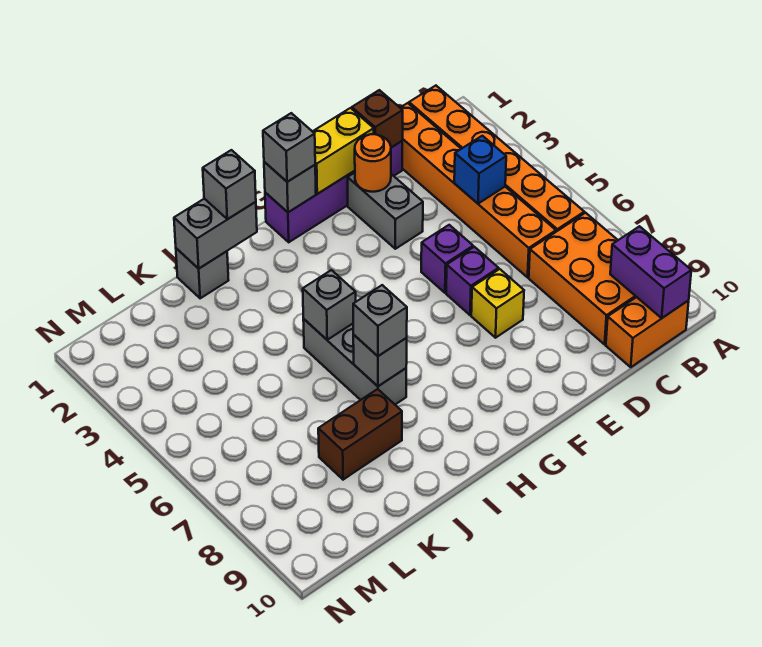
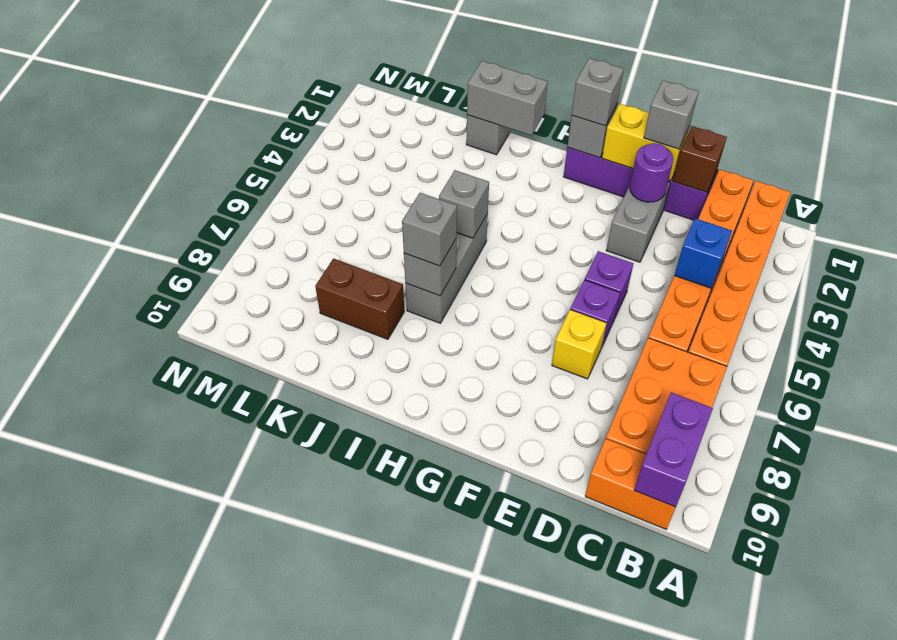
orange round brick E2 level 2 -> purple round brick E2 level 2
grey brick I1 level 3 -> grey brick E1 level 3

